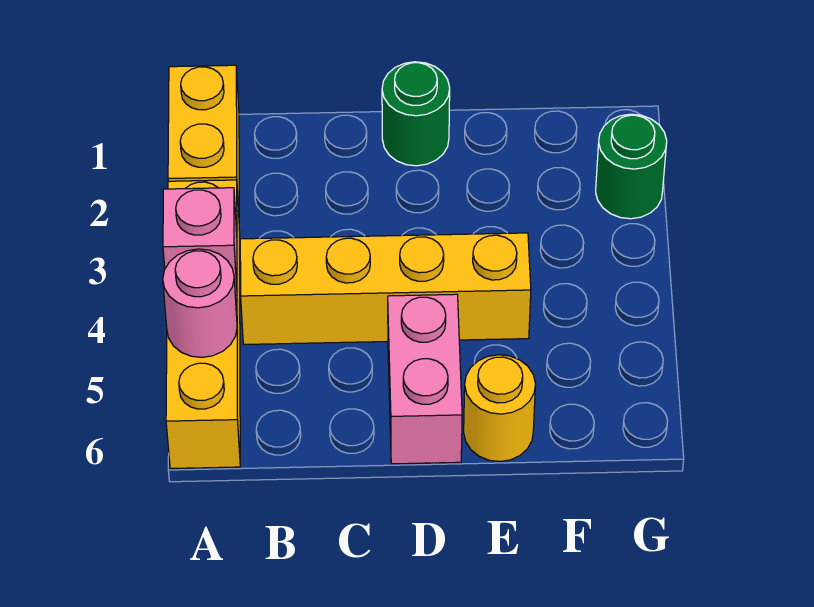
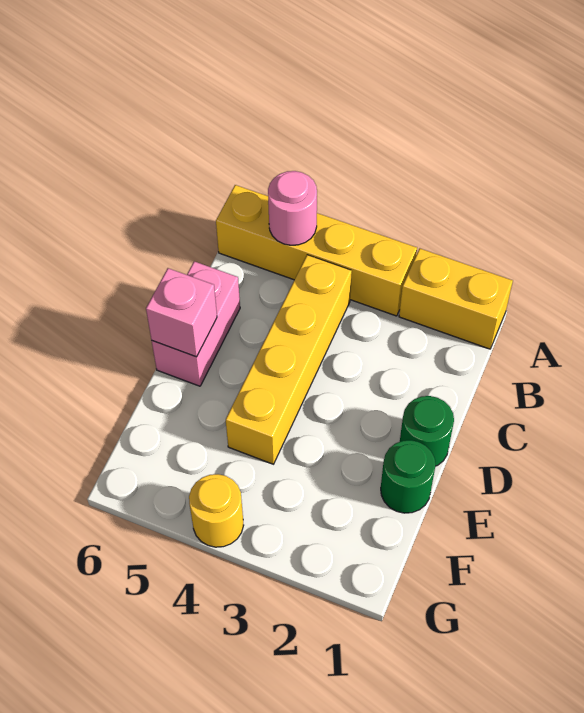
pink brick A4 level 2 -> pink brick D6 level 2
pink brick D5:D6 level 1 -> pink brick C6:D6 level 1
yellow round brick E6 level 1 -> yellow round brick G4 level 1
green round brick G2 level 1 -> green round brick E1 level 1

